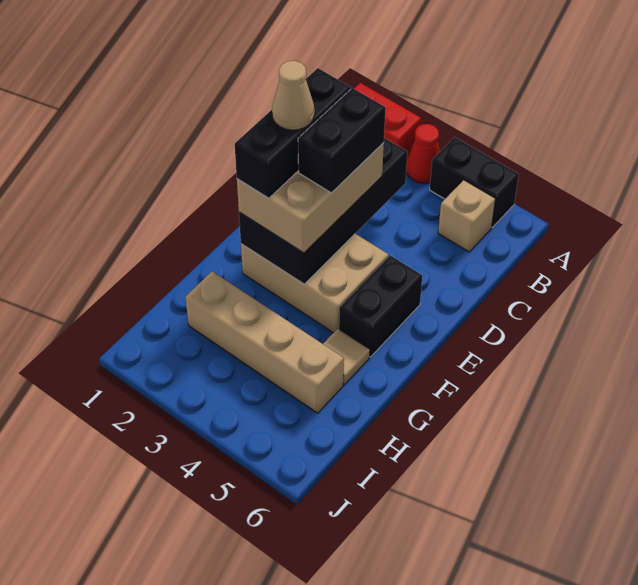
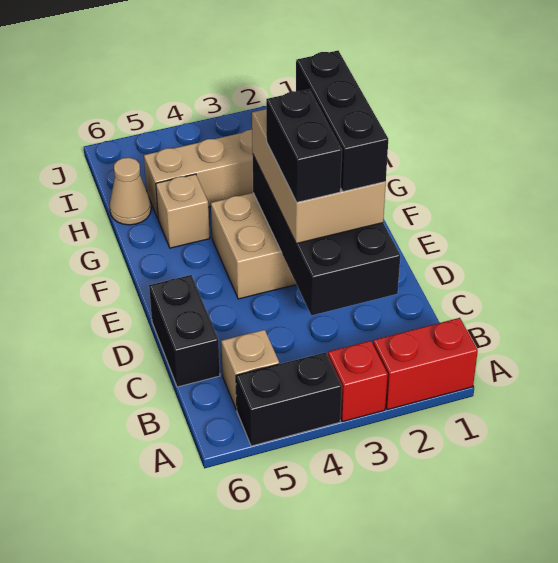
red cone A3 level 1 -> red brick A3 level 1
tan cone E2 level 5 -> tan cone H6 level 1
black brick E5:F5 level 1 -> black brick C6:D6 level 1
tan tile G5 level 1 -> tan brick G5 level 1

